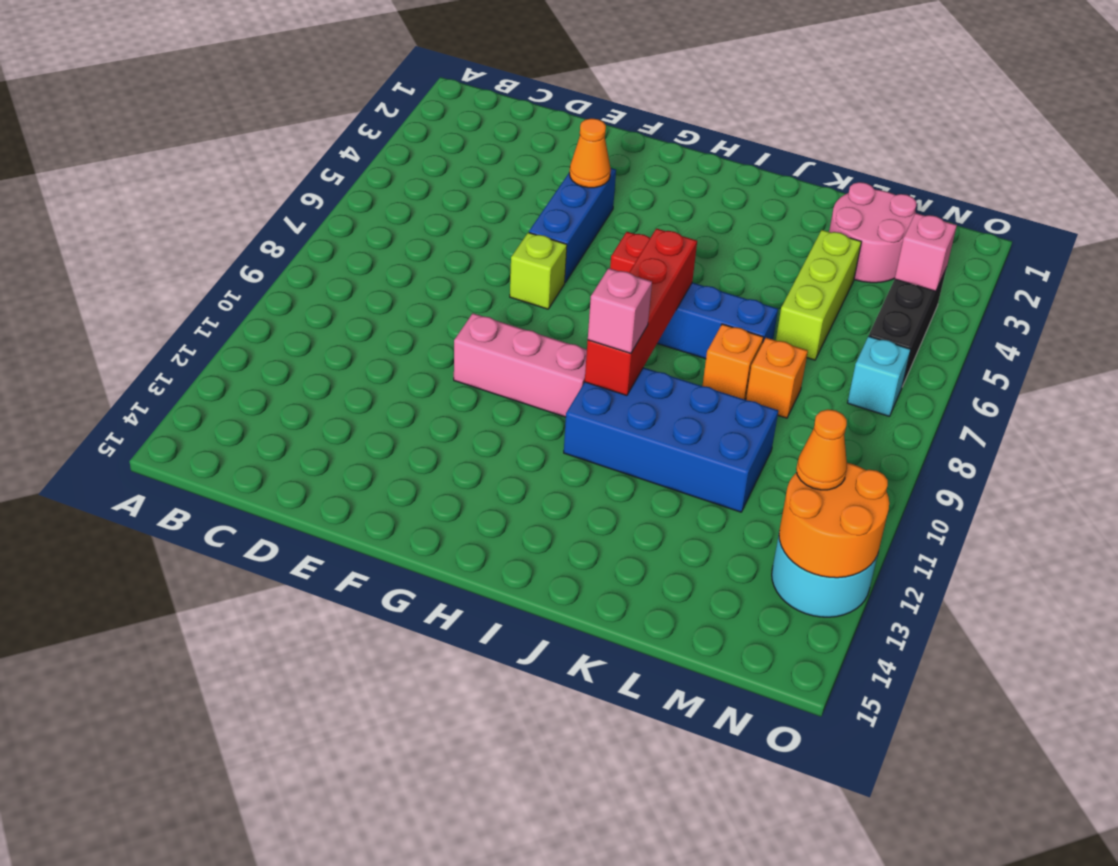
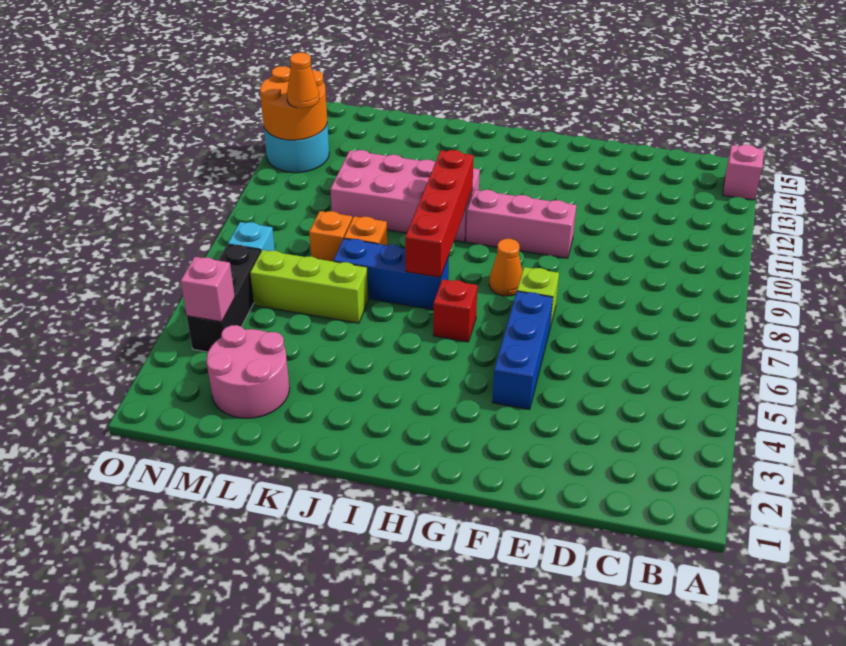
orange cone F4 level 2 -> orange cone G8 level 1
blue brick I10:L11 level 1 -> pink brick I10:L11 level 1
pink brick I10 level 3 -> pink brick A14 level 1
lime brick L4:L6 level 1 -> lime brick K6:M6 level 1

